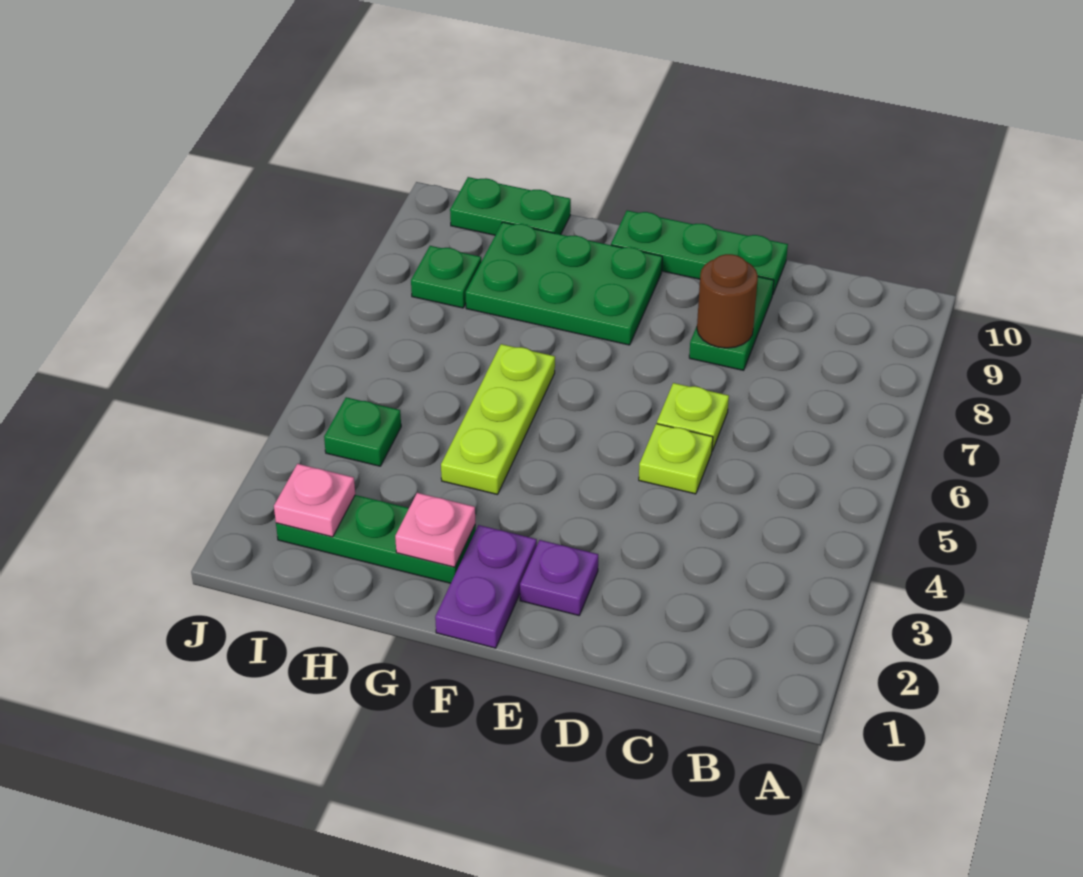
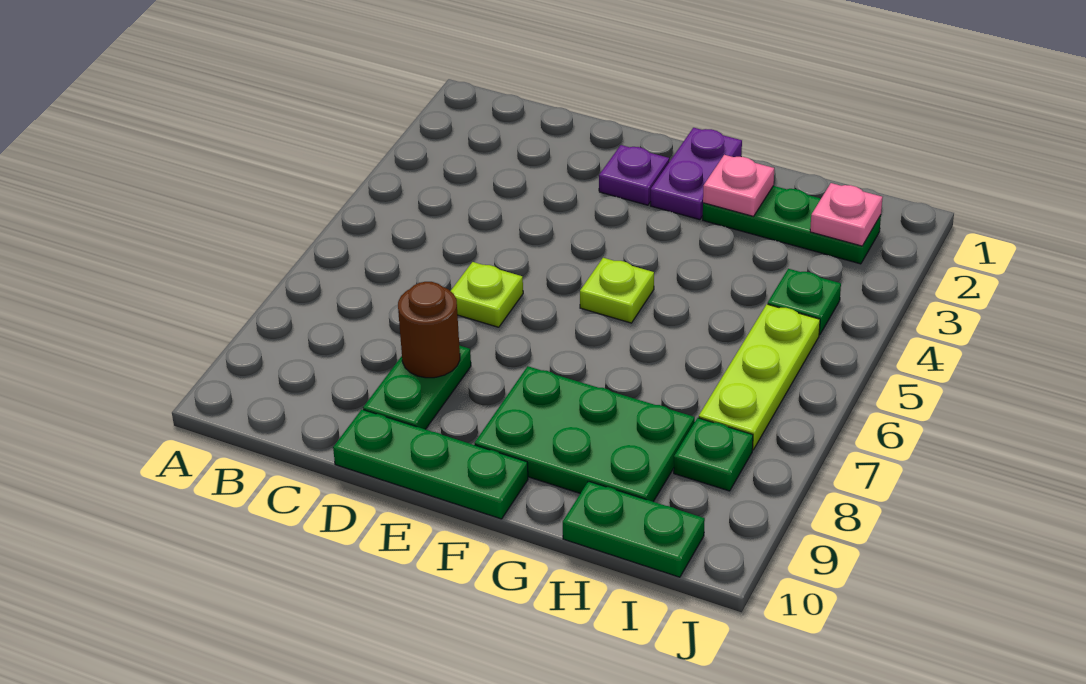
lime plate D5 level 1 -> lime plate F5 level 1
lime plate G4:G6 level 1 -> lime plate I5:I7 level 1

